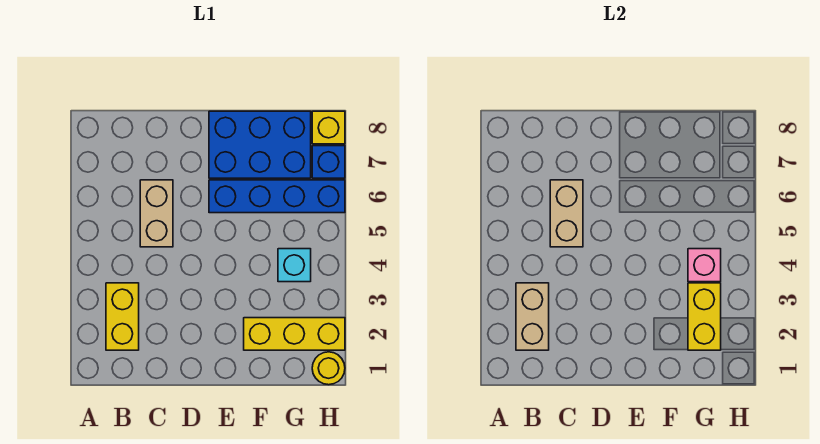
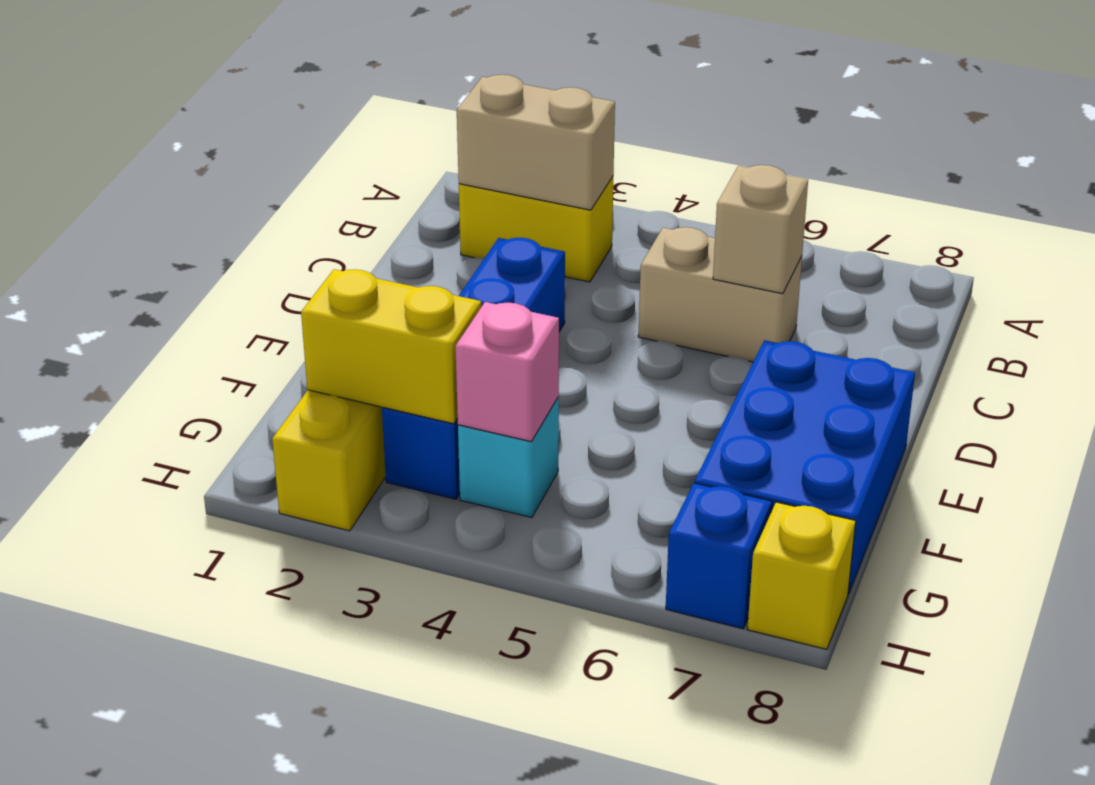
tan brick C5:C6 level 2 -> tan brick C6 level 2
blue brick E6:H6 level 1 -> blue brick D3:G3 level 1
yellow round brick H1 level 1 -> none

